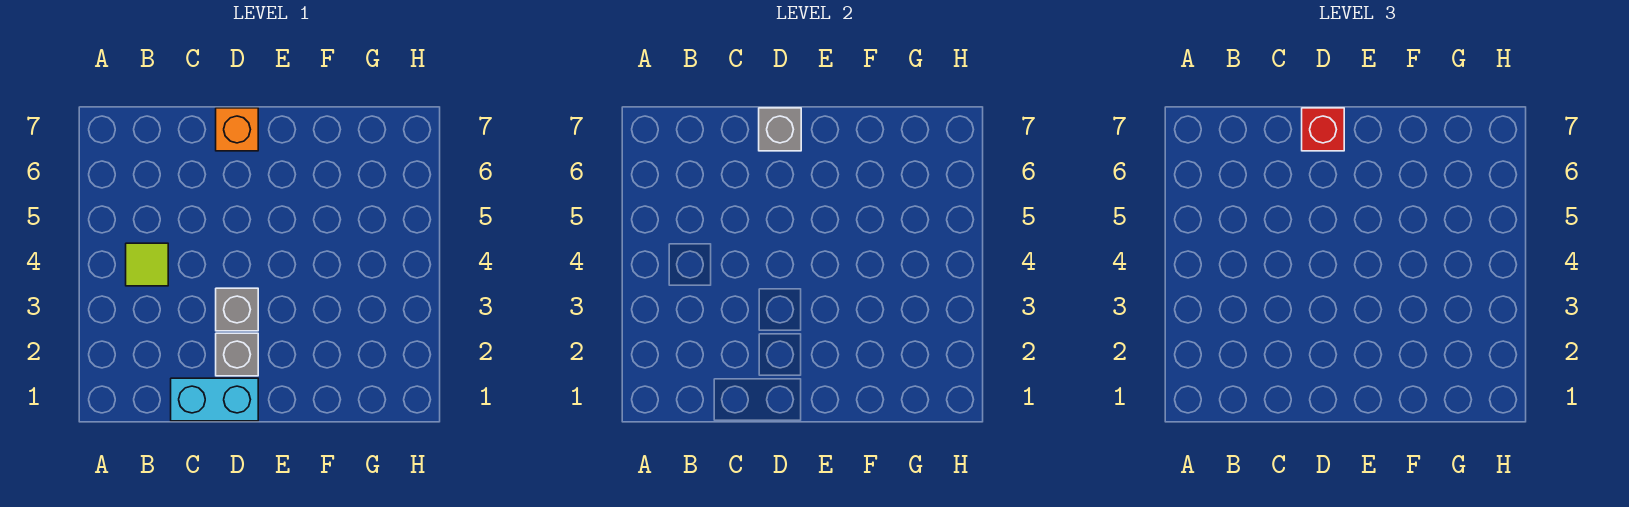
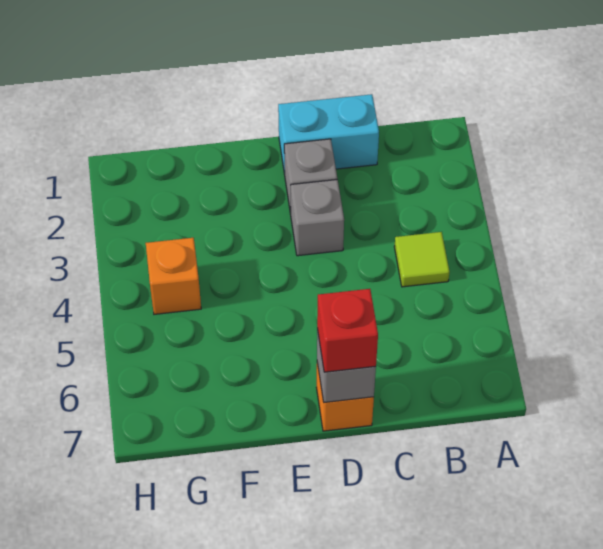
none -> orange brick G4 level 1

